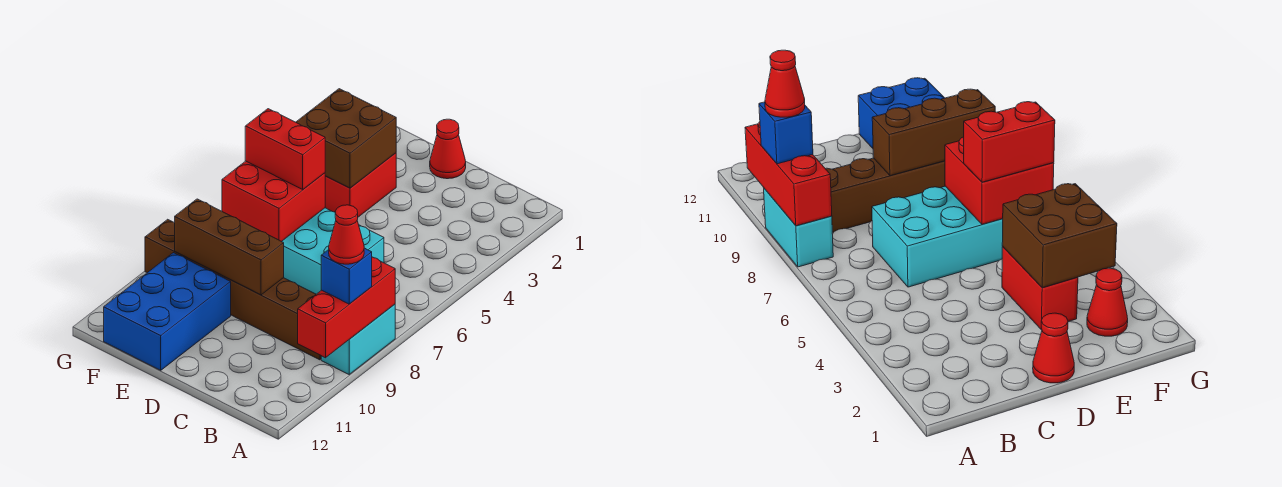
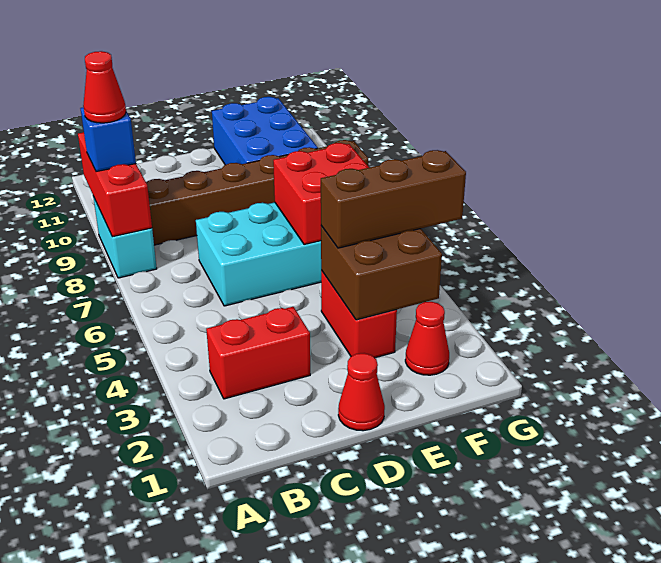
brown brick D9:F9 level 2 -> brown brick E4:G4 level 3
red brick E6:F6 level 3 -> red brick B3:C3 level 1

